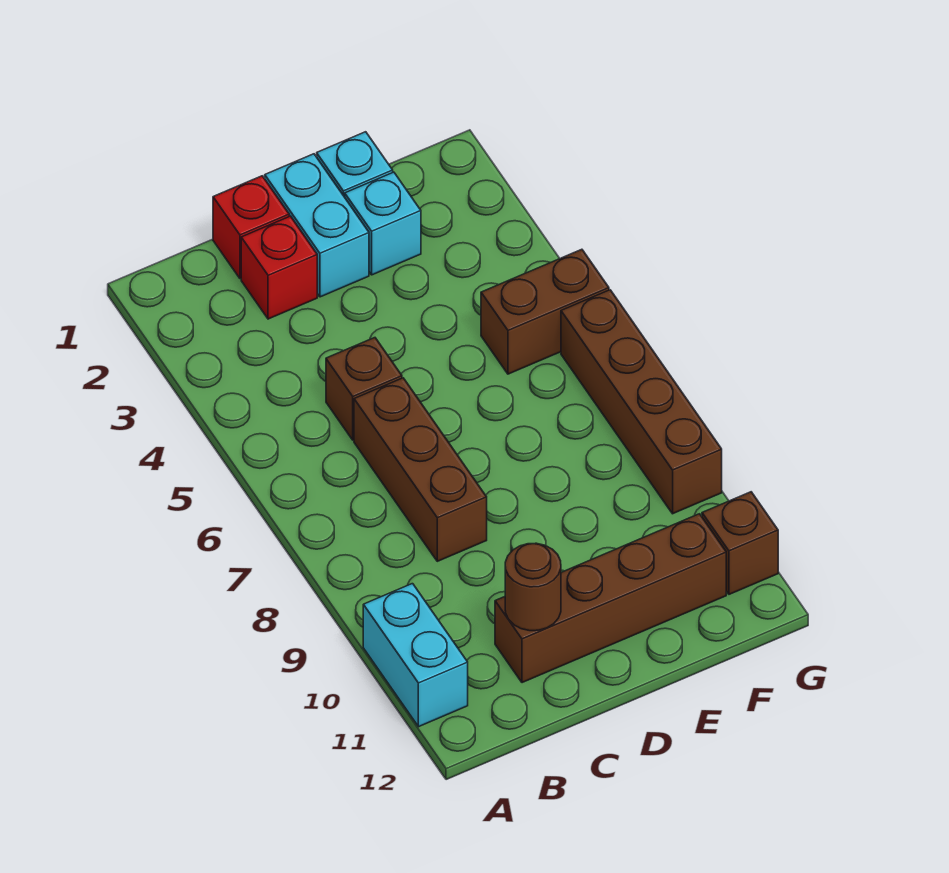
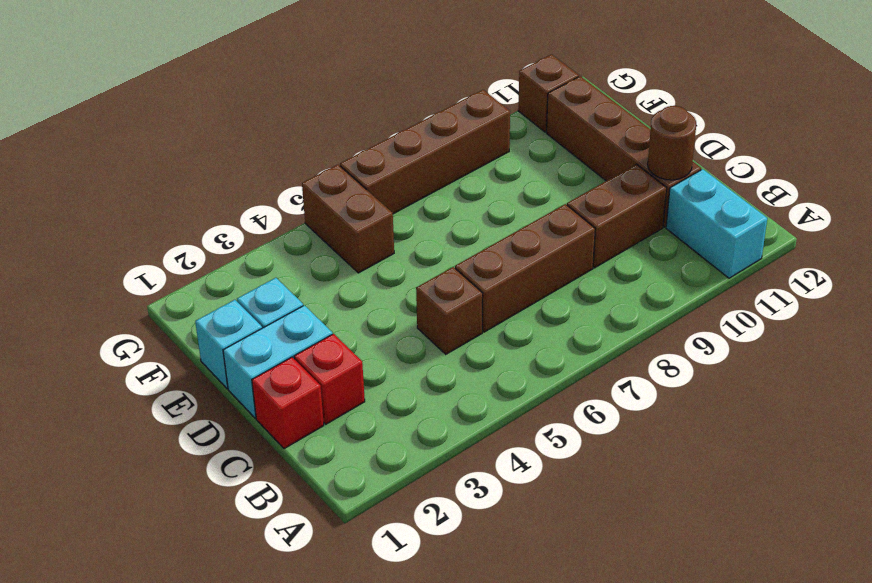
cyan brick A10:A11 level 1 -> cyan brick A11:B11 level 1
none -> brown brick C9:C10 level 1

